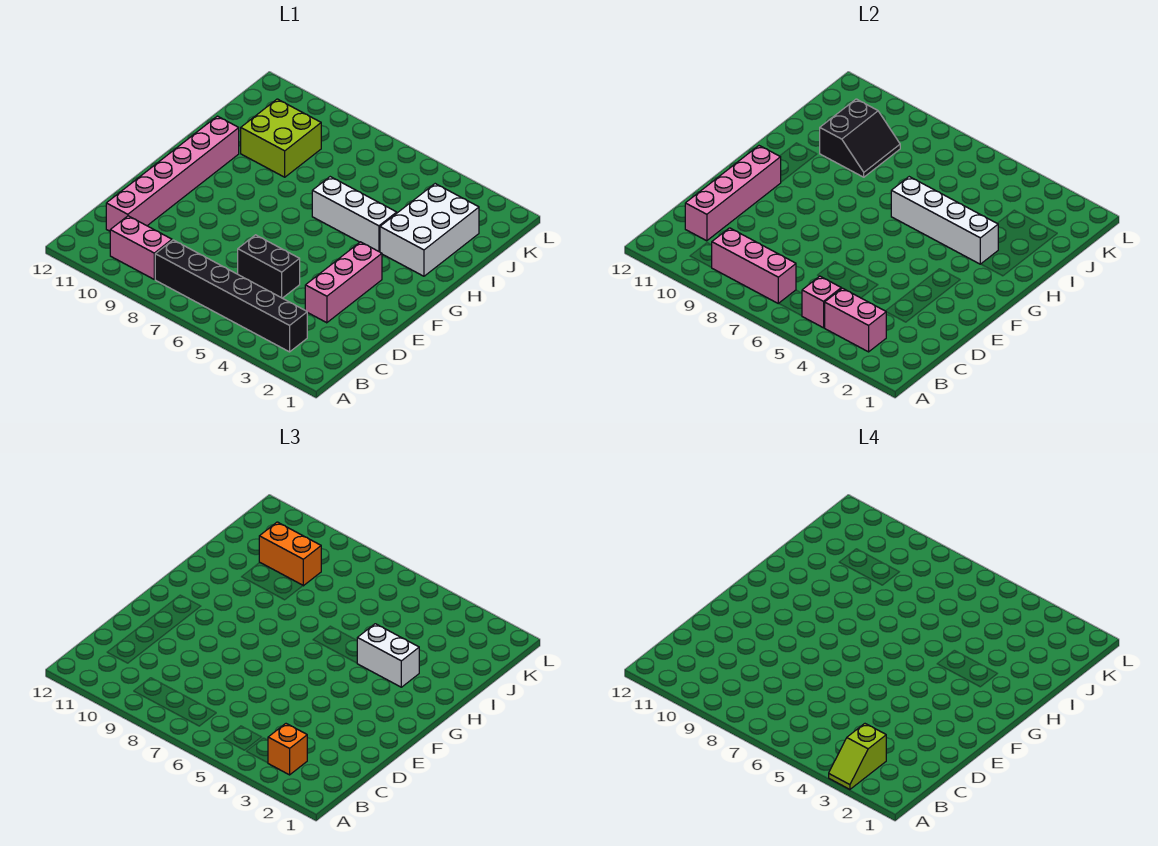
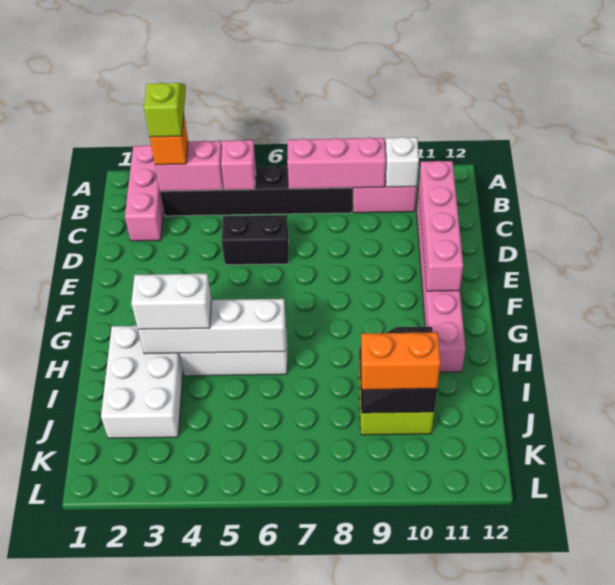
none -> white brick B10 level 2
pink brick D3:F3 level 1 -> pink brick A2:C2 level 1

